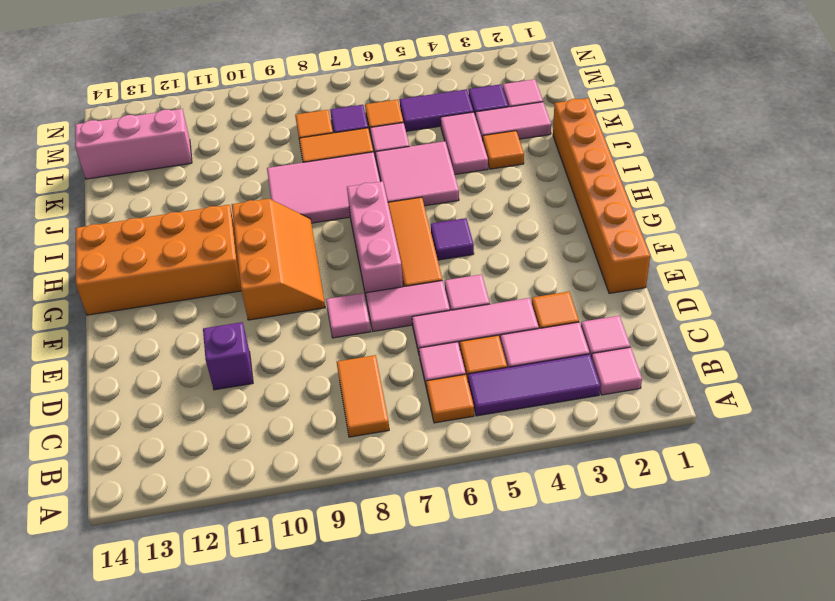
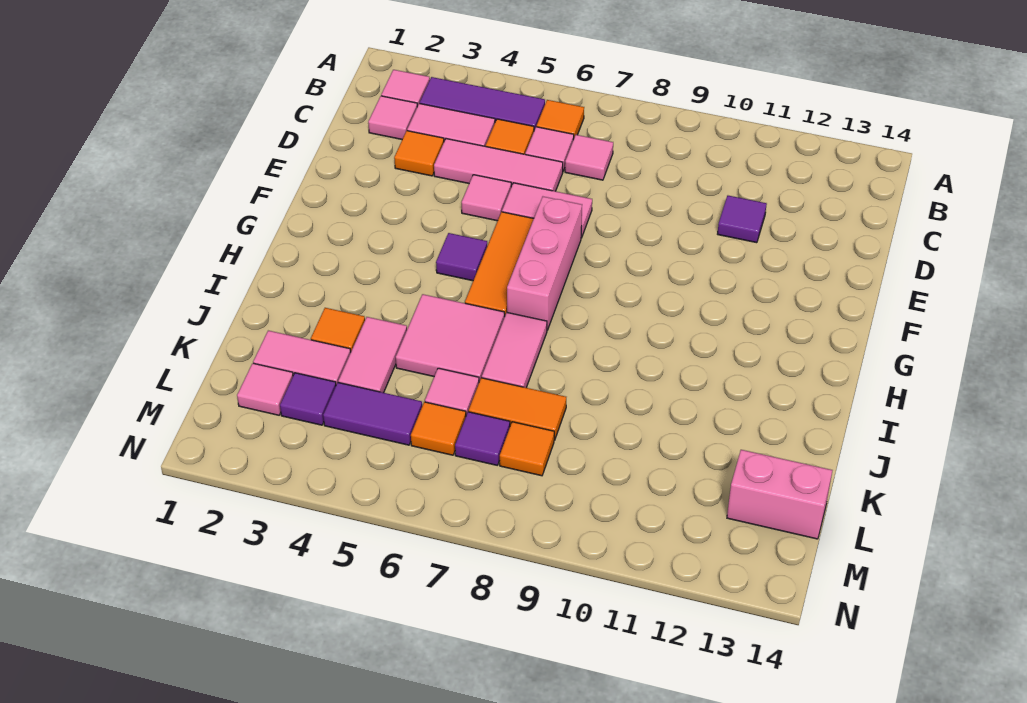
orange tile B8:C8 level 1 -> none
purple brick D11 level 1 -> purple tile D11 level 1
orange brick E1:J1 level 1 -> none
pink tile E8 level 1 -> pink tile C7 level 1
orange slope F9:H10 level 1 top 10 -> none
orange brick G11:H14 level 1 -> none
pink tile I7:J9 level 1 -> pink tile I7:J7 level 1
pink brick L12:L14 level 1 -> pink brick L13:L14 level 1

